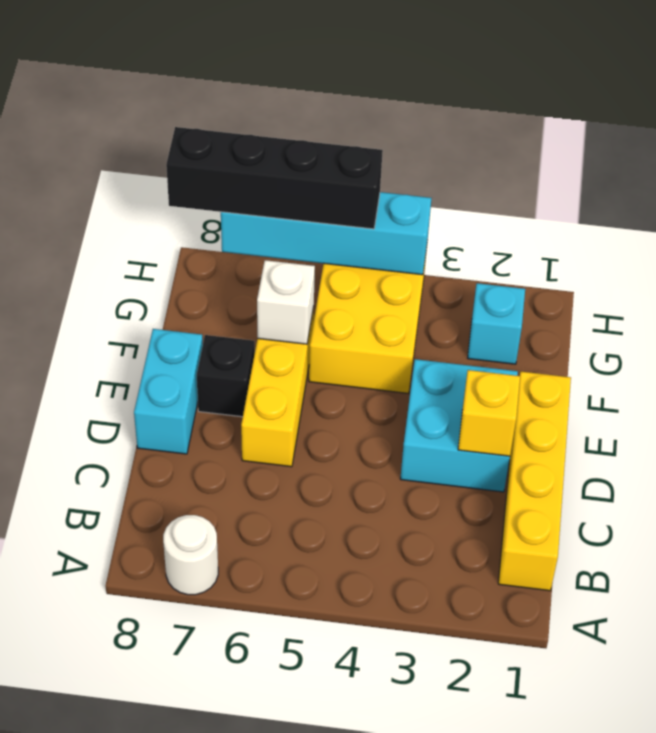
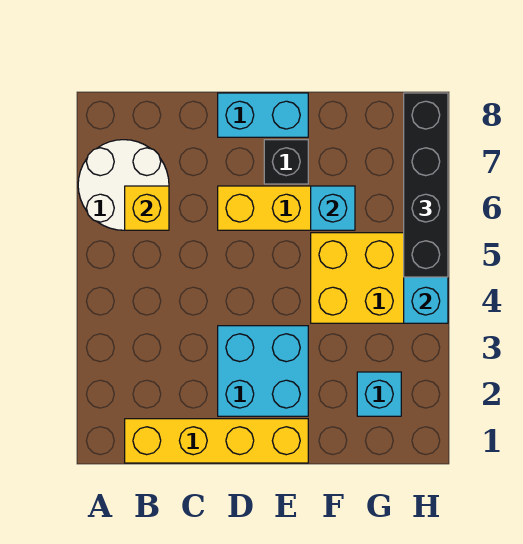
white round brick A7 level 1 -> white round brick A6:B7 level 1
yellow brick D2 level 2 -> yellow brick B6 level 2
white brick F6 level 2 -> cyan brick F6 level 2

